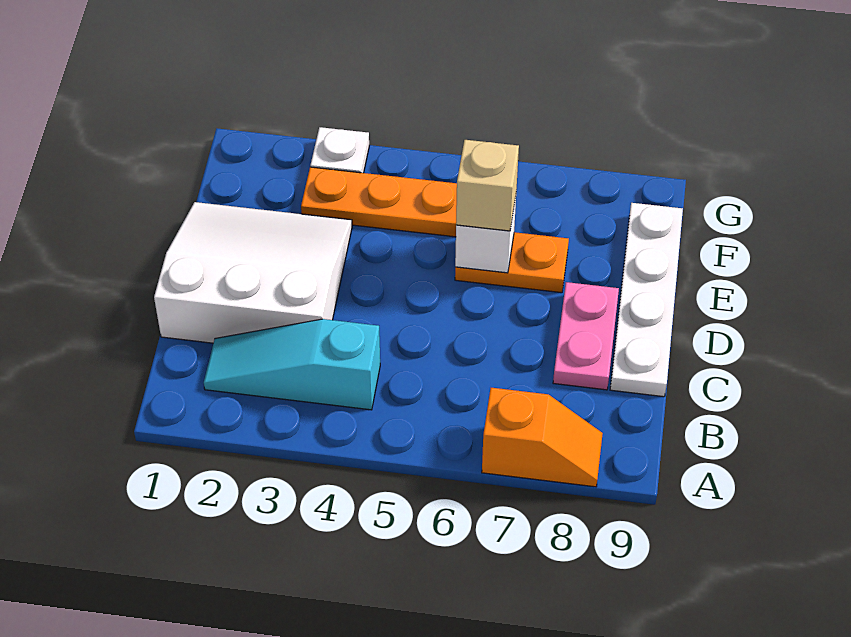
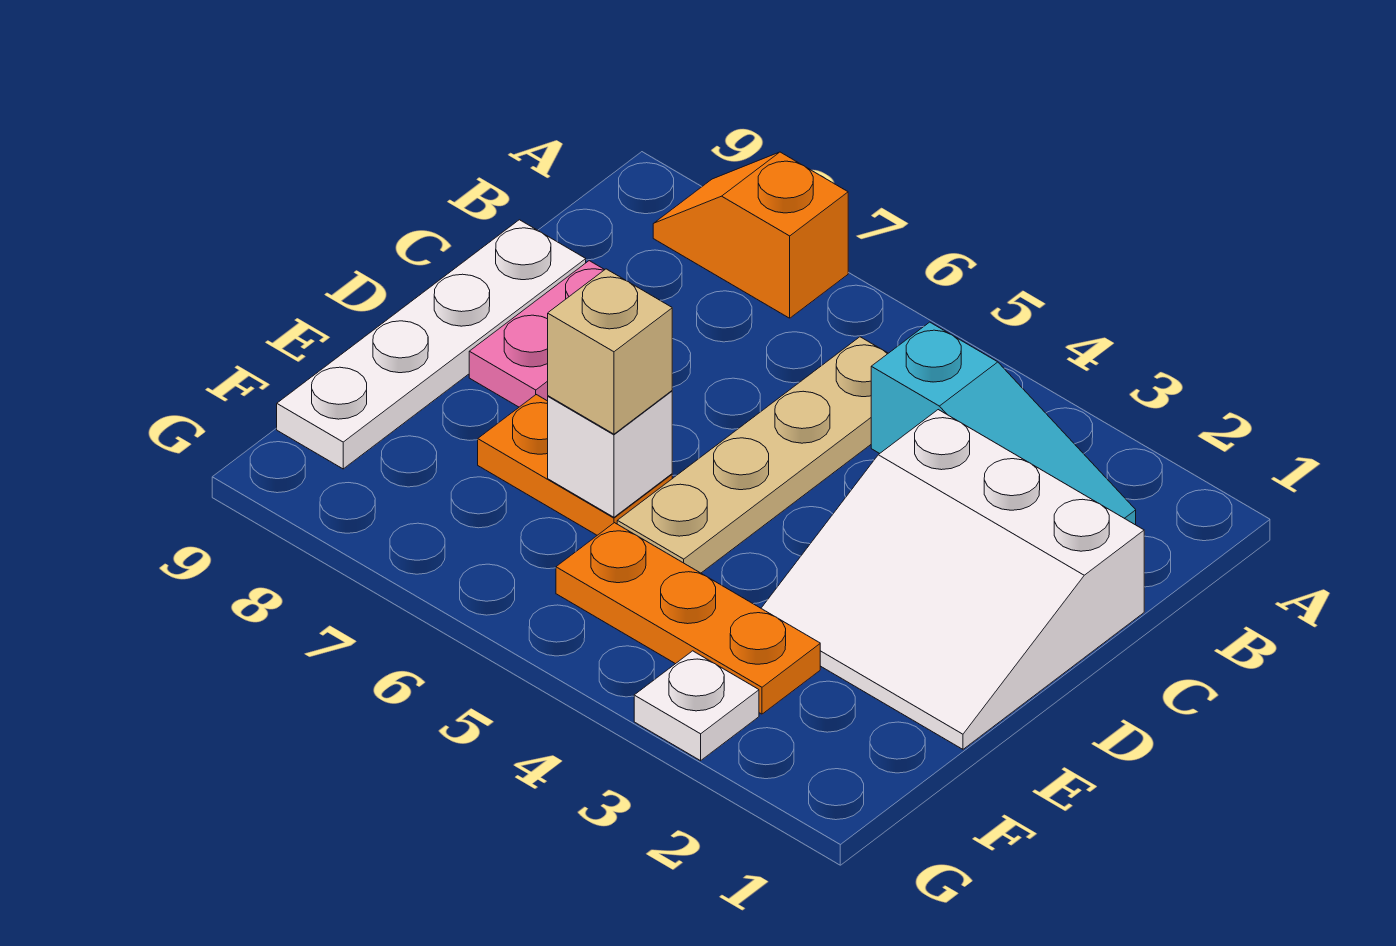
none -> tan plate B5:E5 level 1

